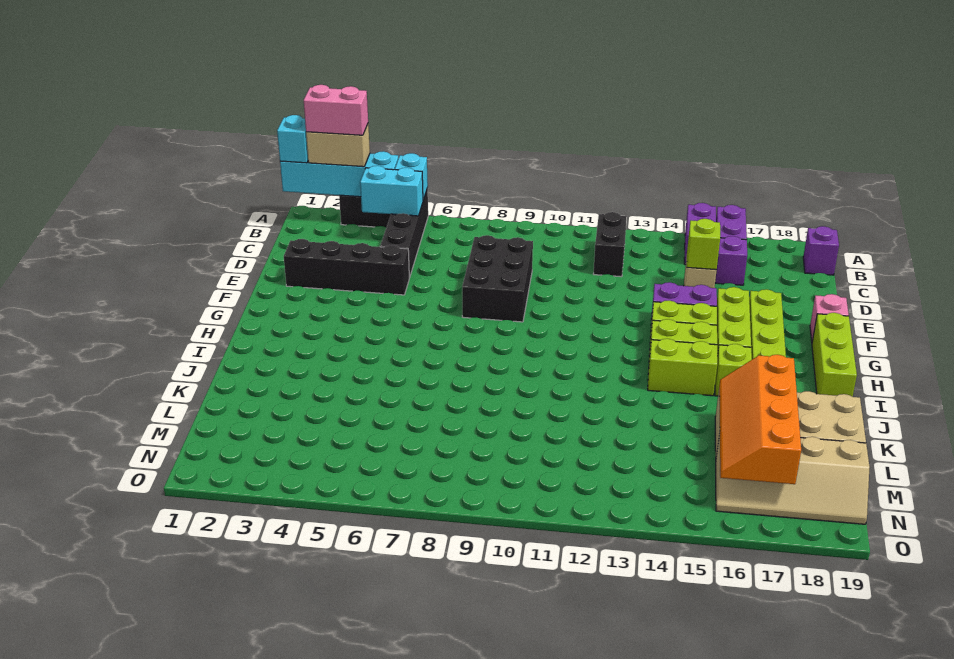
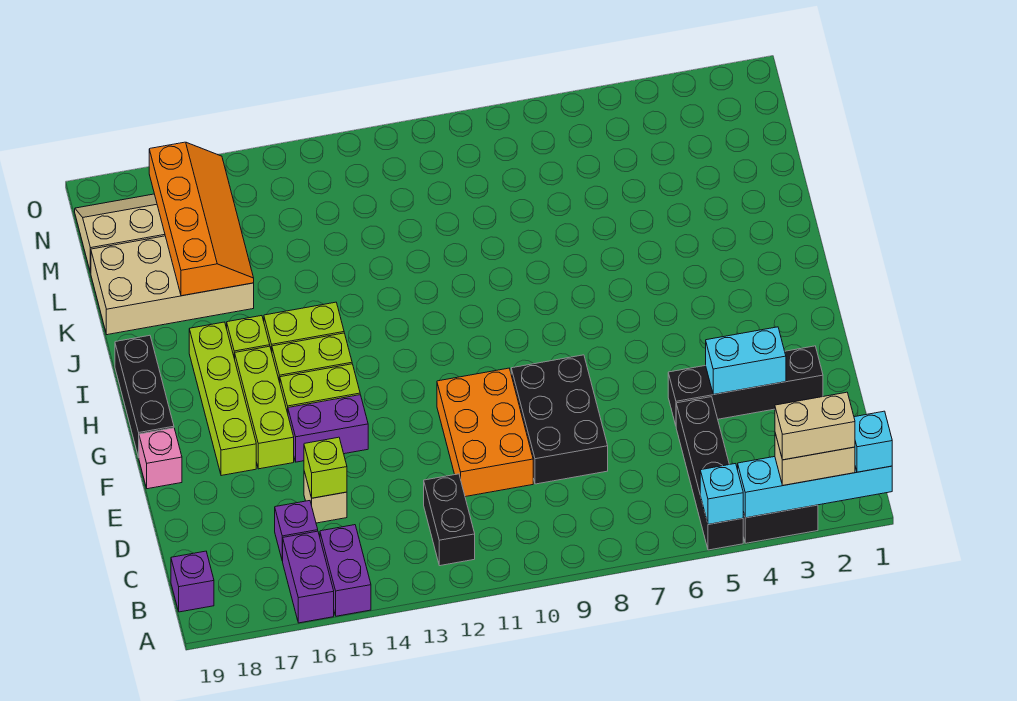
pink brick A2:A3 level 4 -> tan brick A2:A3 level 4
cyan brick B4:B5 level 2 -> cyan brick E3:E4 level 2
none -> orange brick D10:F11 level 1
lime brick G19:I19 level 1 -> black brick G19:I19 level 1

